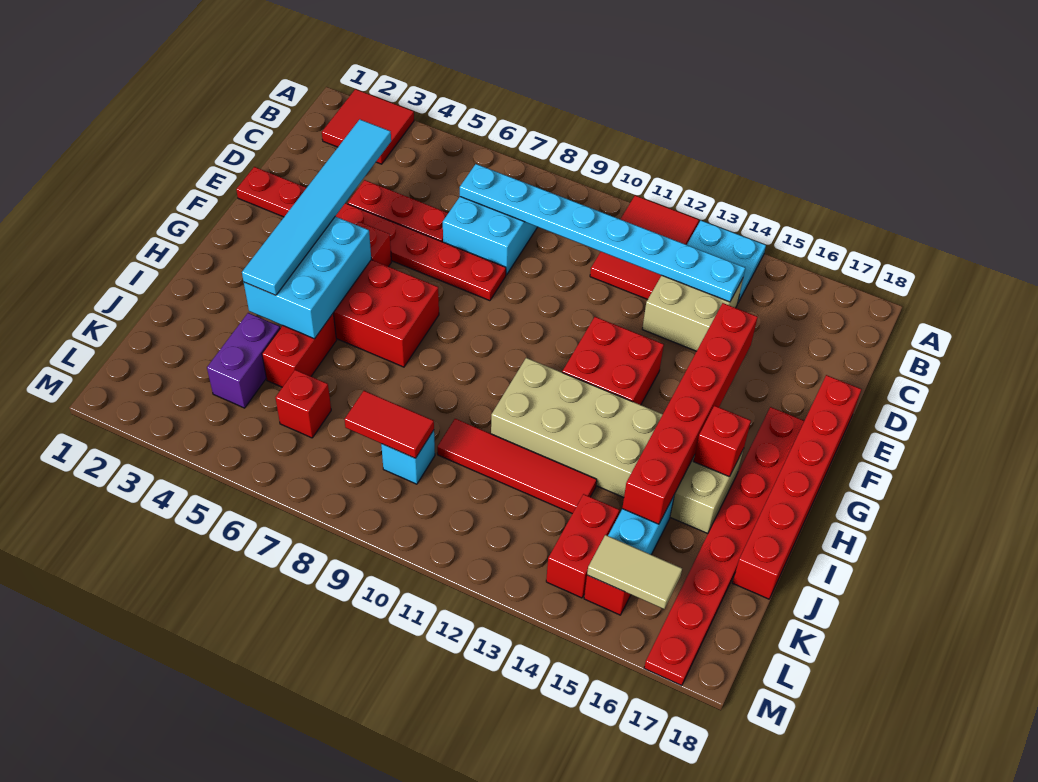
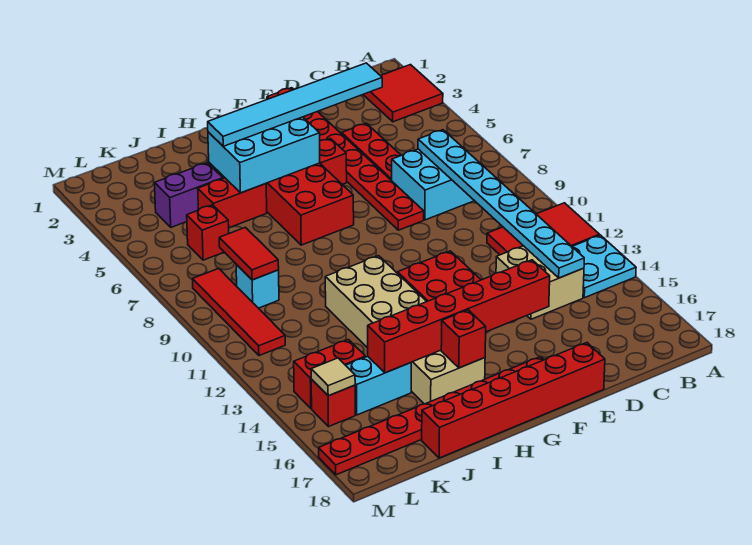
red tile J10:J13 level 1 -> red tile L8:L11 level 1
tan tile L15:L16 level 2 -> tan tile L15 level 2

